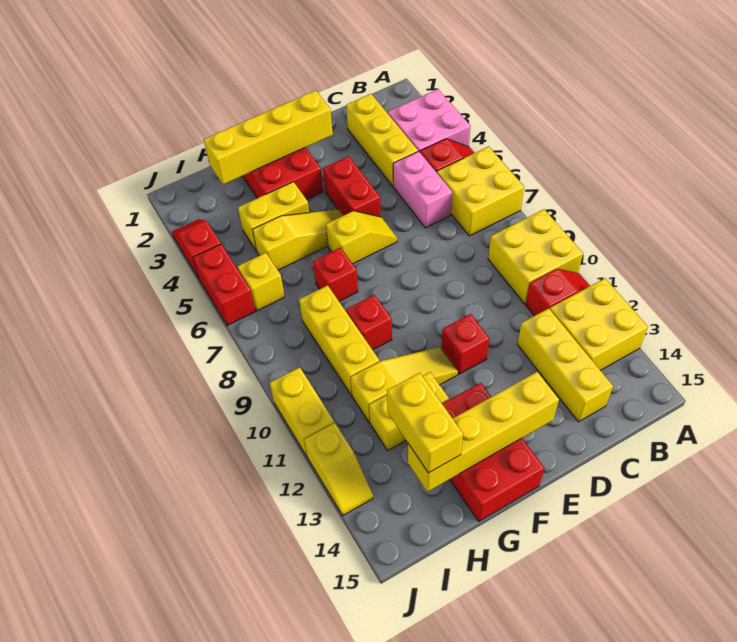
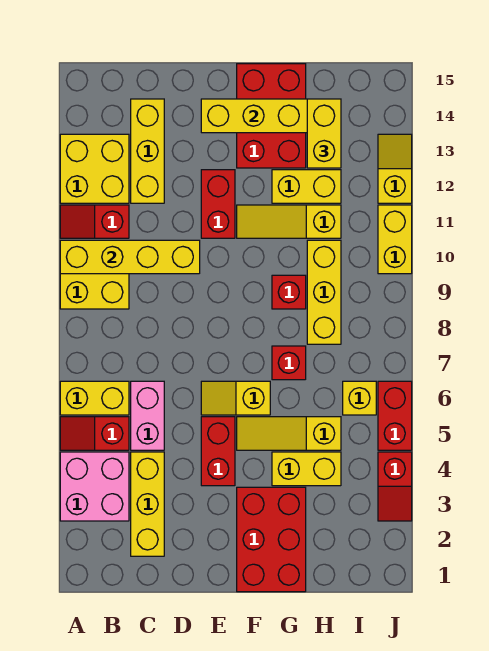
yellow brick A6:B7 level 1 -> yellow brick A6:B6 level 1
yellow brick E2:H2 level 2 -> yellow brick A10:D10 level 2
red brick E11 level 1 -> red brick E11:E12 level 1

